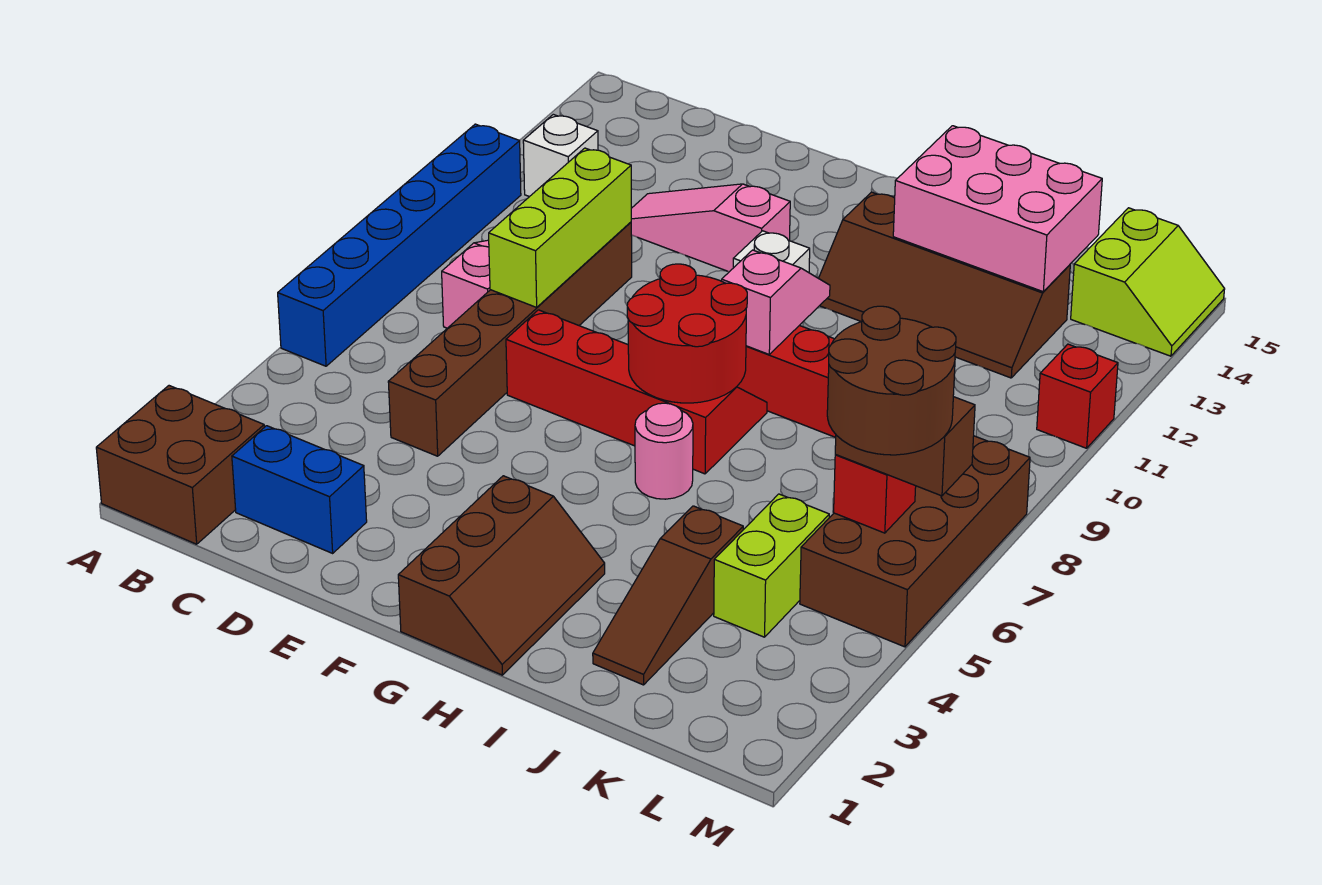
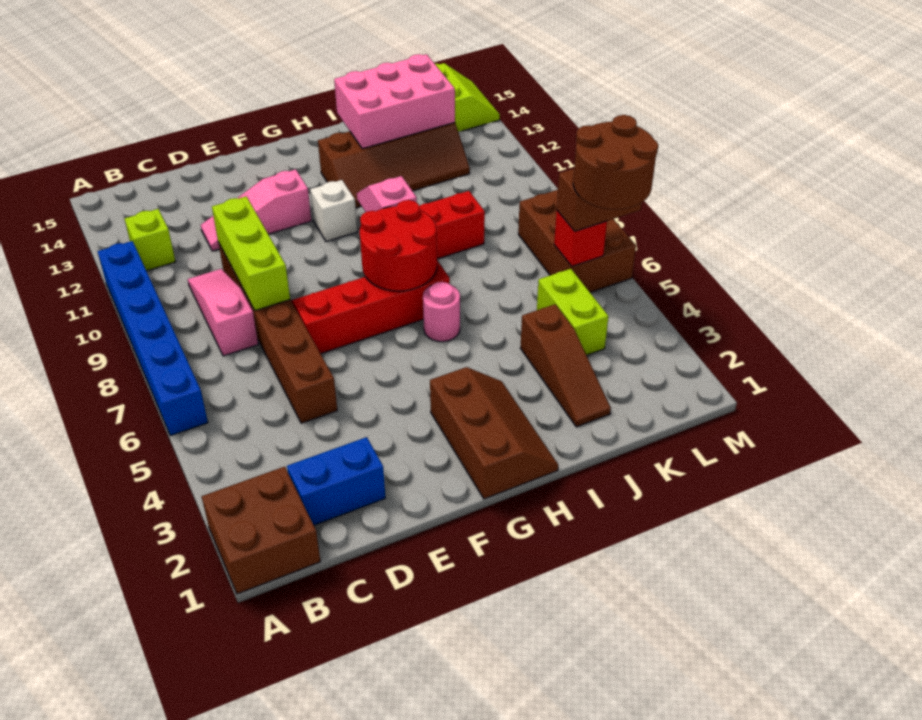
white brick B12 level 1 -> lime brick B12 level 1
brown brick L5:M8 level 1 -> brown brick L6:M8 level 1
red brick M11 level 1 -> none

